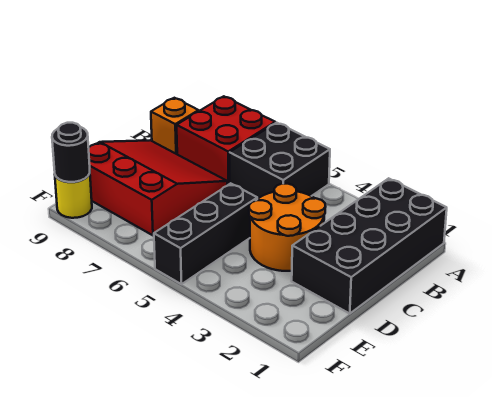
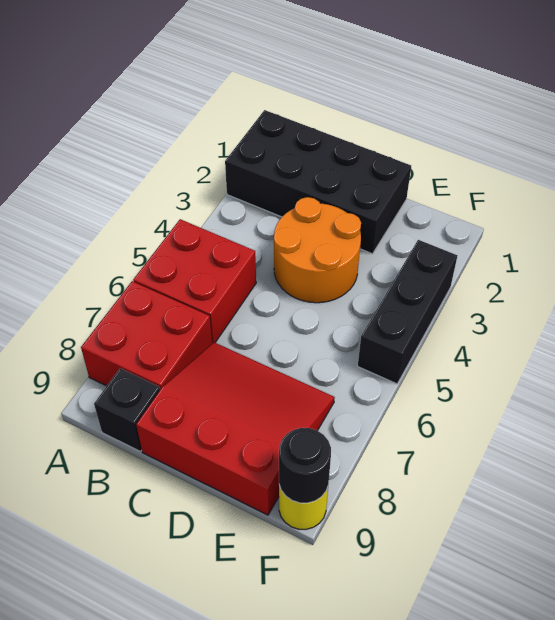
black brick A5:B6 level 1 -> red brick A5:B6 level 1
orange brick B9 level 1 -> black brick B9 level 1
red slope C7:E9 level 1 top E -> red slope C7:E9 level 1 top 9
black brick D5:F5 level 1 -> black brick F3:F5 level 1

